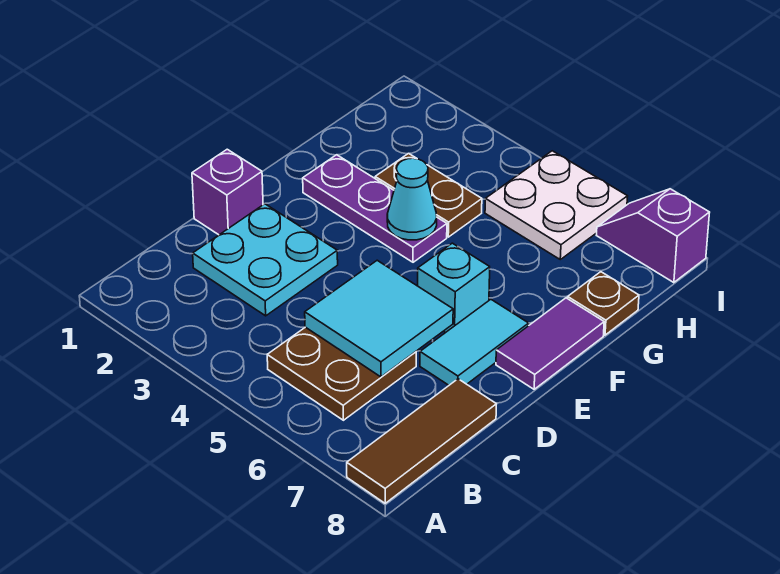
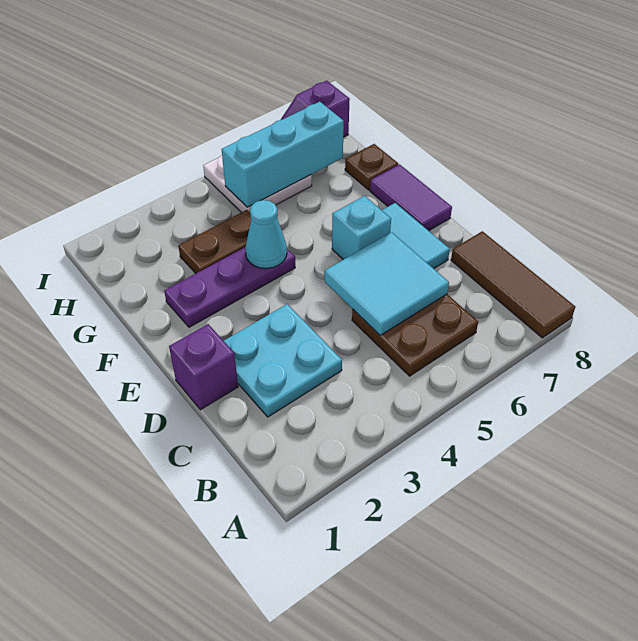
none -> cyan brick H5:H7 level 2

